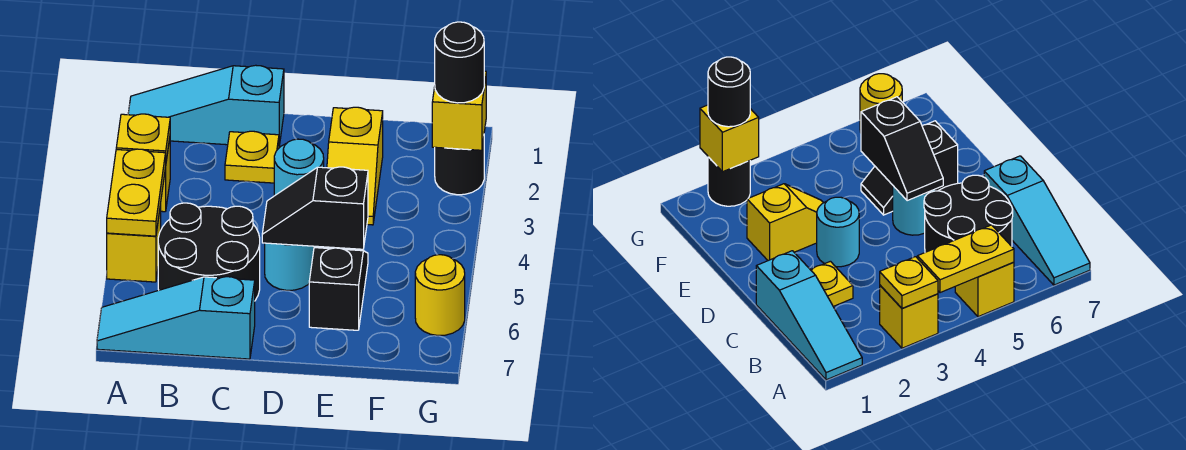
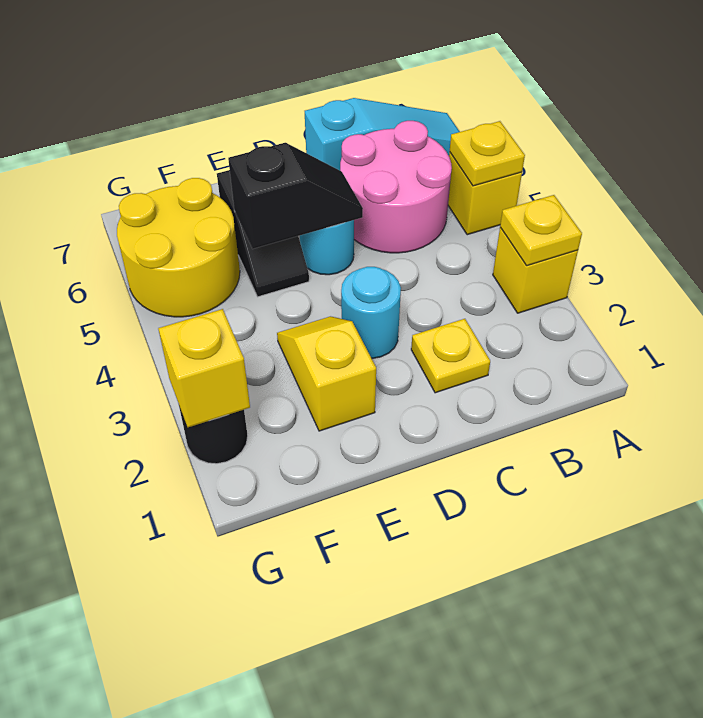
cyan slope A1:C1 level 1 top C -> none
yellow plate A4:A5 level 2 -> yellow plate A5 level 2
black round brick B5:C6 level 1 -> pink round brick B5:C6 level 1
black round brick G2 level 3 -> none
yellow round brick G6 level 1 -> yellow round brick F5:G6 level 1

